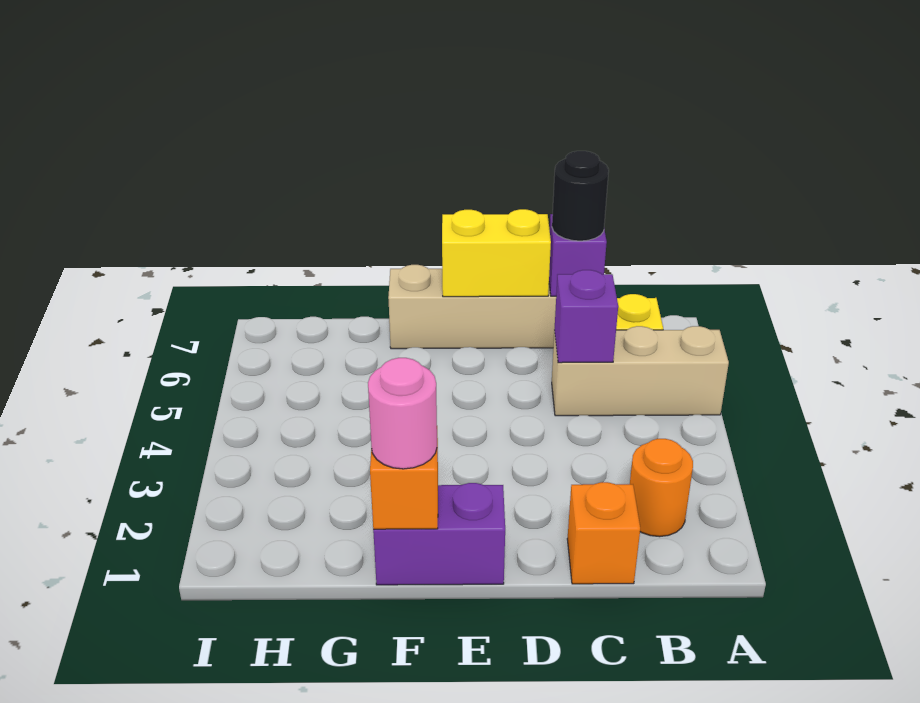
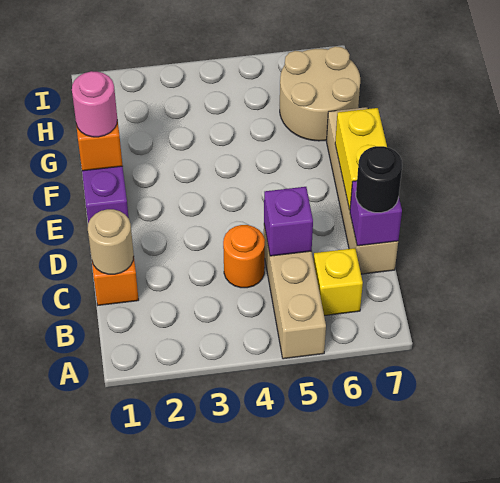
orange round brick B2 level 1 -> orange round brick C4 level 1
none -> tan round brick C1 level 2
none -> tan round brick G6:H7 level 1

